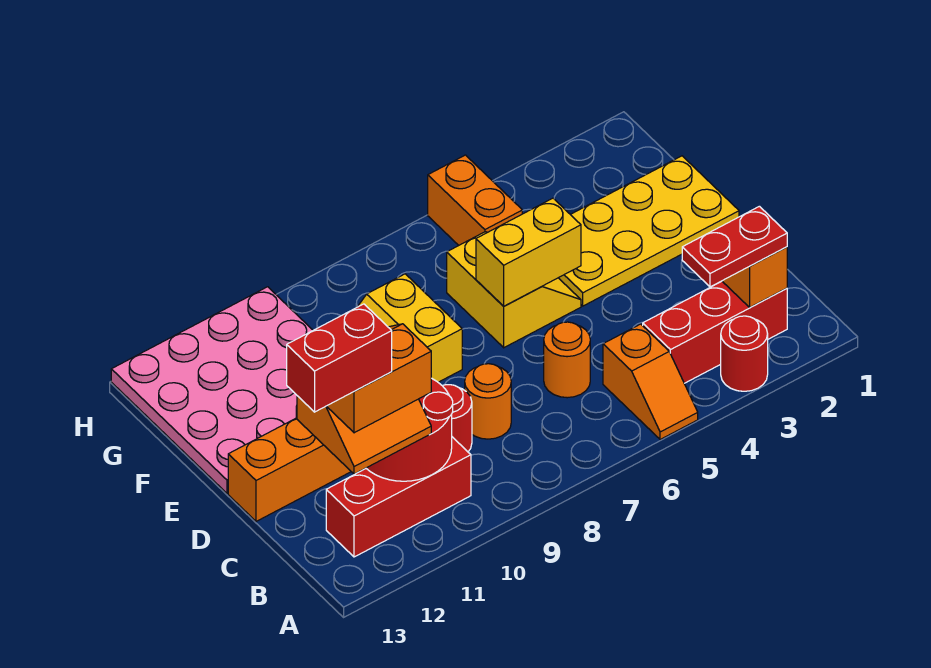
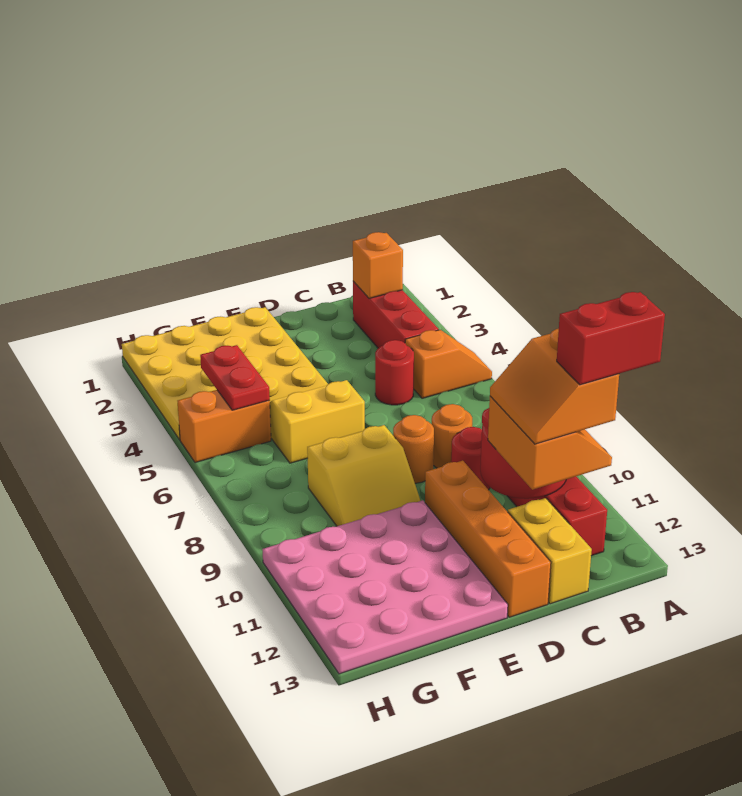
red round brick A3 level 1 -> red round brick C5 level 1
red plate B2:B3 level 3 -> red plate G4:G5 level 2
red brick B12:B13 level 5 -> red brick A12:B12 level 5
orange round brick C6 level 1 -> orange round brick D8 level 1
yellow plate E1:F4 level 1 -> yellow plate E1:H4 level 1
yellow brick E5:E6 level 2 -> yellow brick C12:C13 level 1

